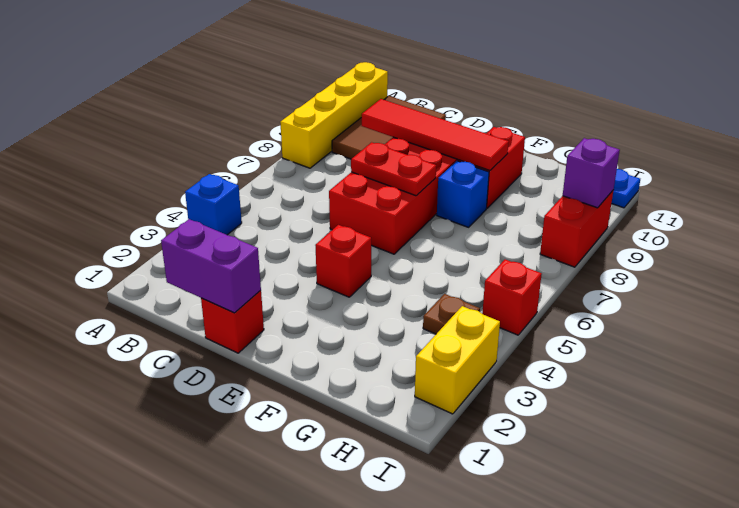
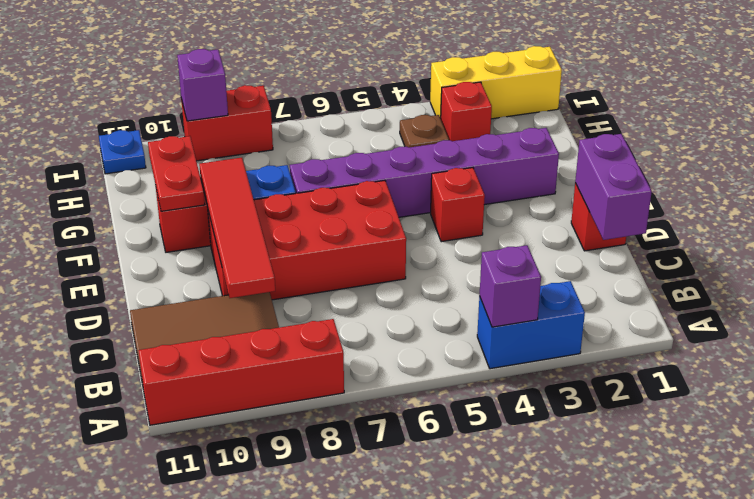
blue brick A4 level 1 -> blue brick A3:A4 level 1
none -> purple brick A4 level 2
yellow brick A8:A11 level 1 -> red brick A8:A11 level 1
red plate D7:E7 level 2 -> red plate F10:G10 level 2
none -> purple brick F2:F7 level 1
yellow brick I2:I3 level 1 -> yellow brick I1:I3 level 1
red brick I5 level 1 -> red brick H3 level 1

